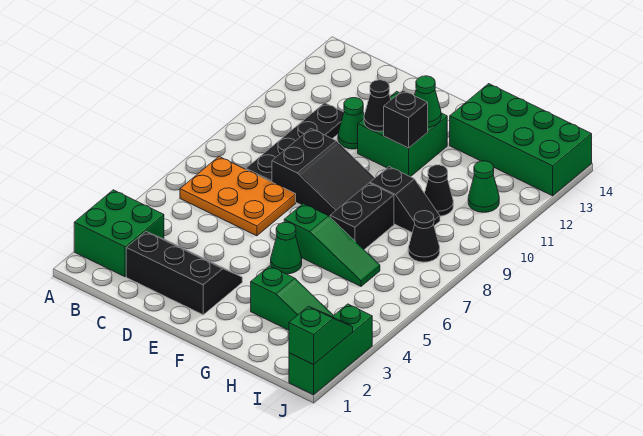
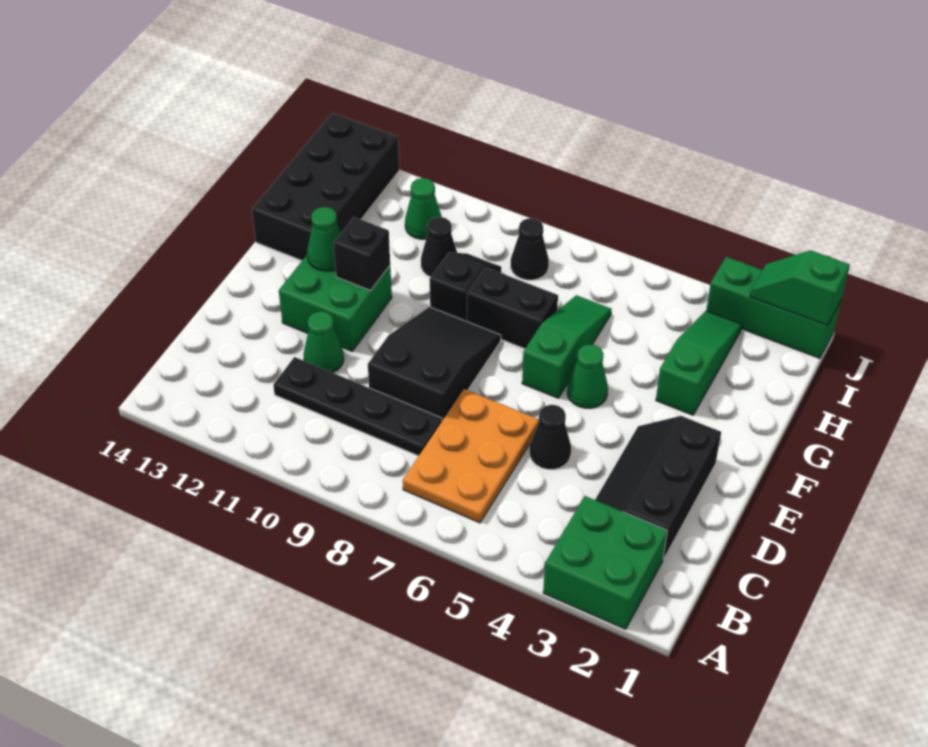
black cone E11 level 2 -> black cone D5 level 1
green brick G13:J14 level 1 -> black brick G13:J14 level 1

